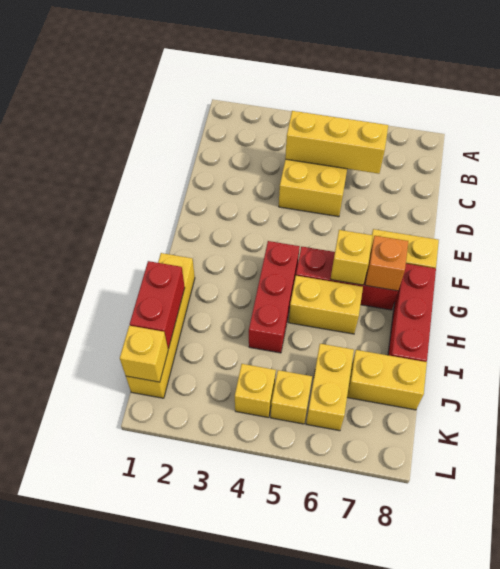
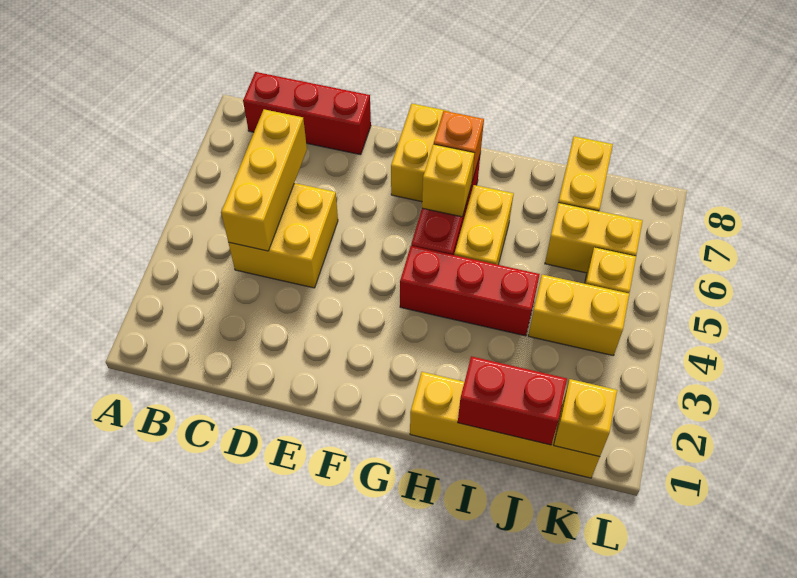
red brick G8:I8 level 1 -> red brick B8:D8 level 1
yellow brick K4 level 1 -> yellow brick J4:K4 level 1

